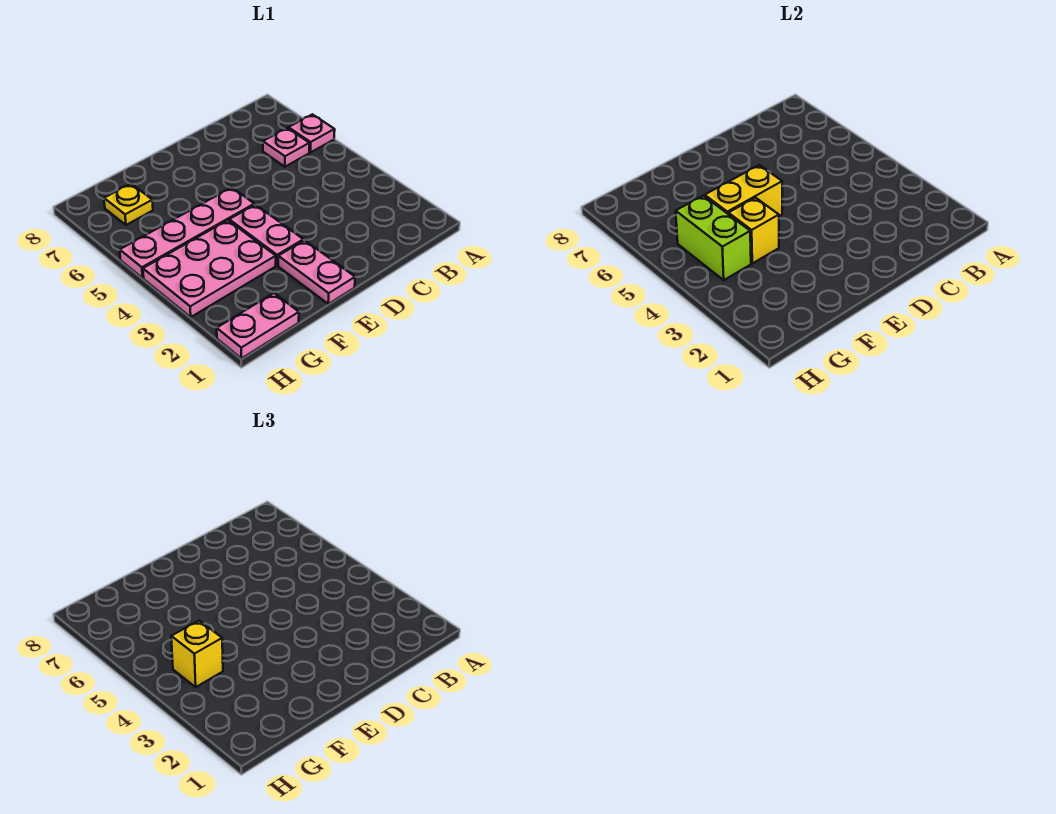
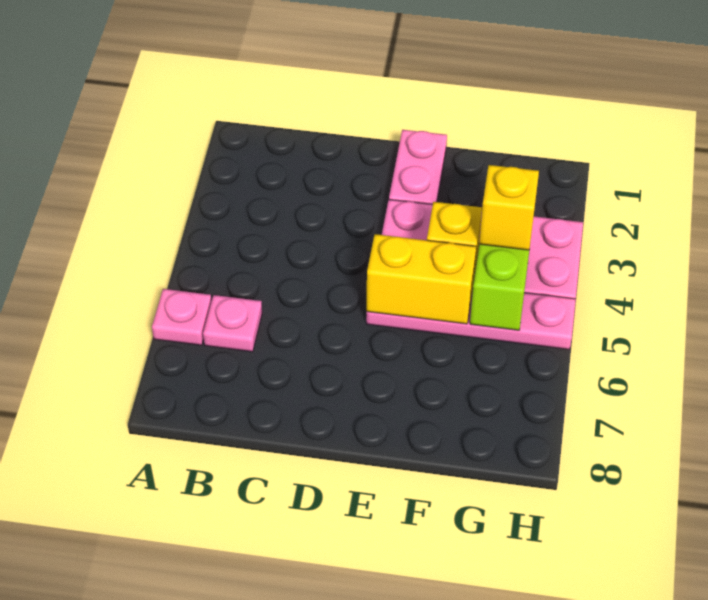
pink plate G1:H1 level 1 -> none
yellow plate G7 level 1 -> none

